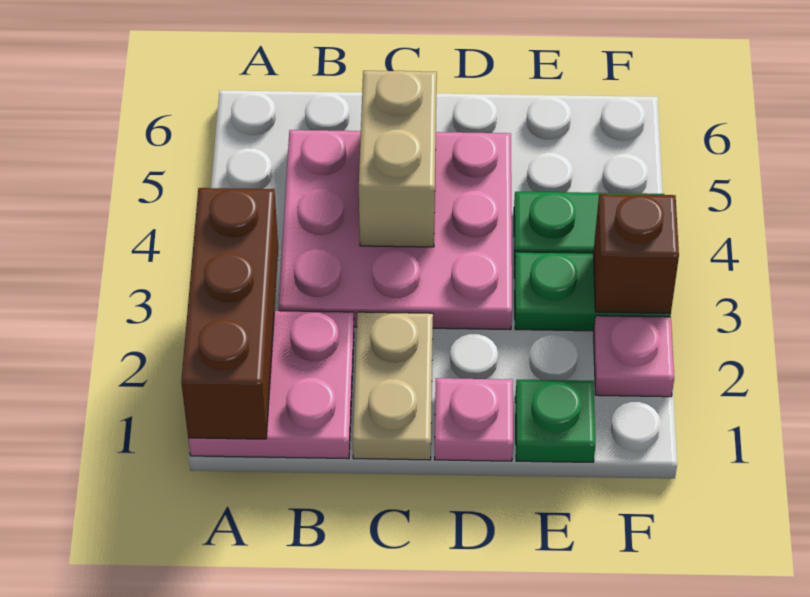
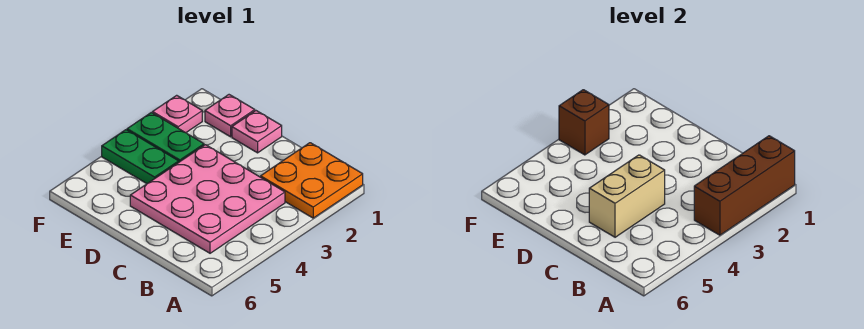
pink plate A1:B2 level 1 -> orange plate A1:B2 level 1
tan plate C1:C2 level 1 -> none
green plate E1 level 1 -> pink plate E1 level 1

